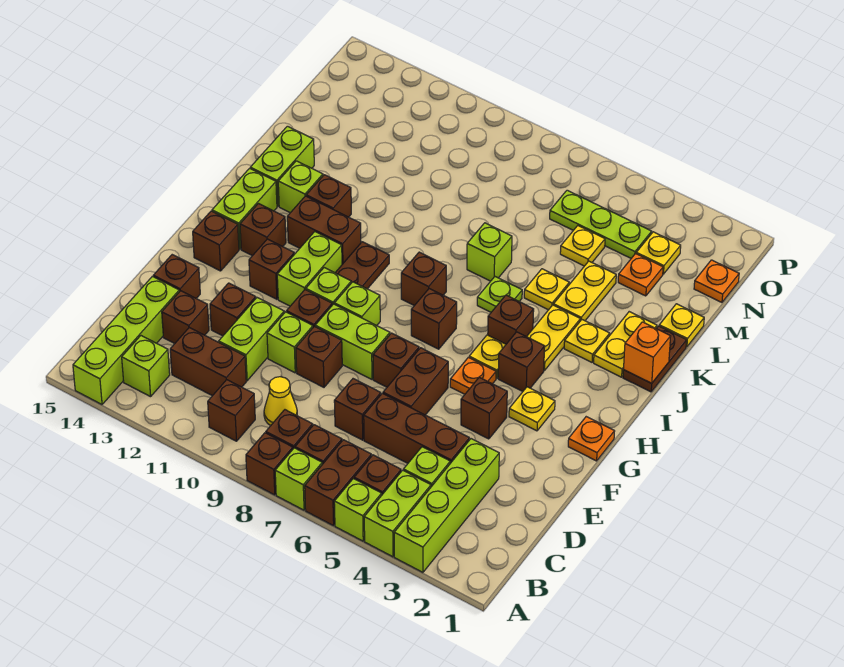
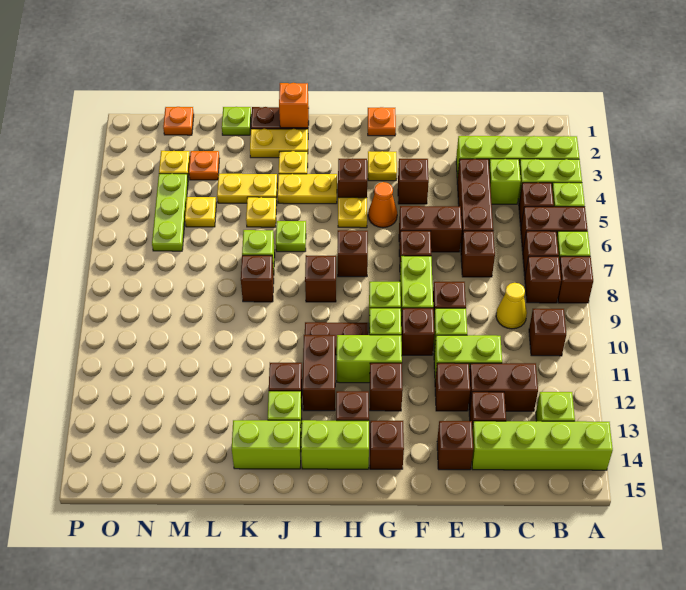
brown brick C11:C12 level 1 -> brown brick C12:D12 level 1
orange plate G5 level 1 -> orange cone G5 level 1
brown brick I5 level 1 -> brown brick K8 level 1
yellow plate L1 level 1 -> lime plate L1 level 1

